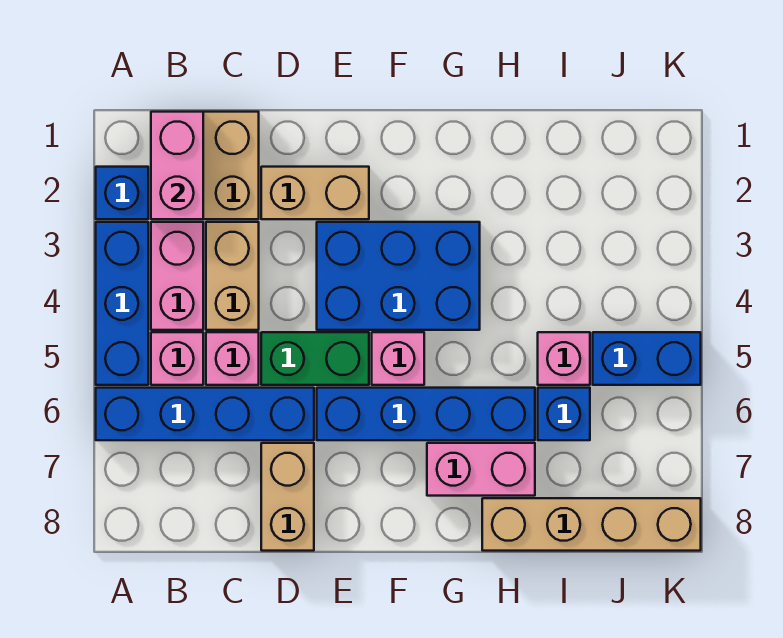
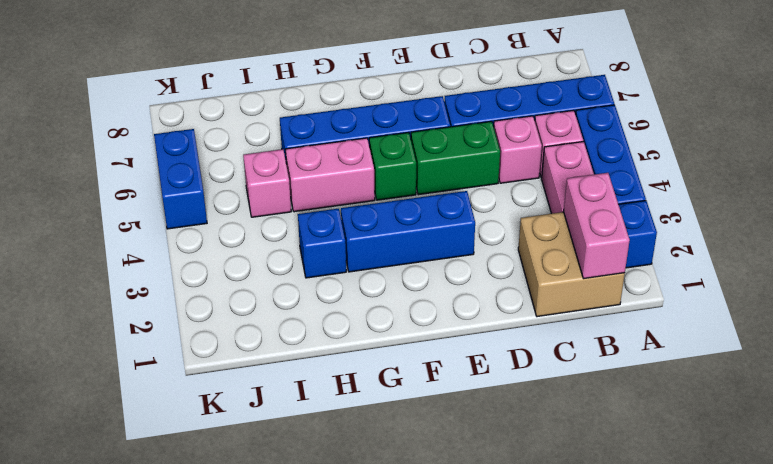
tan brick C3:C4 level 1 -> none
tan brick D2:E2 level 1 -> none
tan brick D7:D8 level 1 -> none
blue brick E3:G4 level 1 -> blue brick E3:G3 level 1
pink brick F5 level 1 -> green brick F5 level 1
pink brick G7:H7 level 1 -> pink brick G5:H5 level 1
tan brick H8:K8 level 1 -> none
blue brick I6 level 1 -> blue brick H3 level 1
blue brick J5:K5 level 1 -> blue brick K5:K6 level 1

